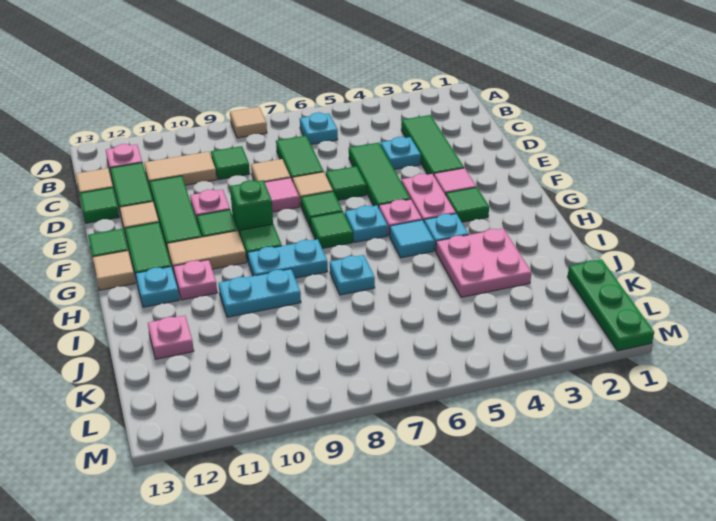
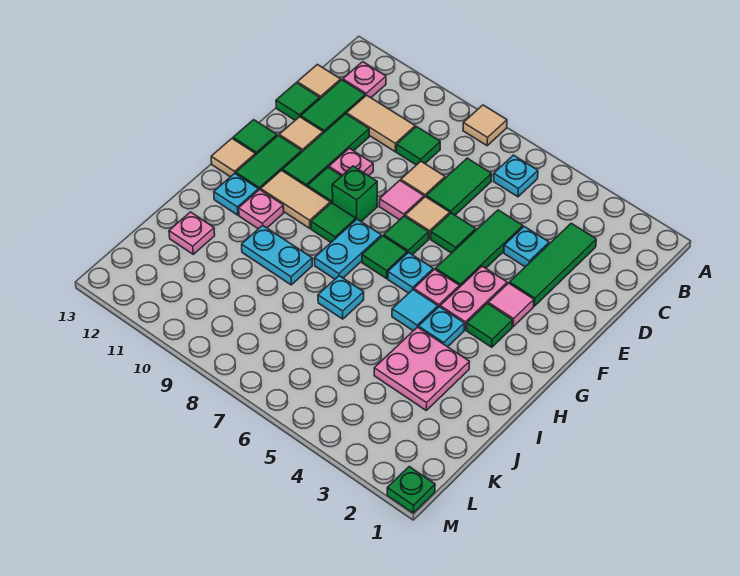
cyan plate H8:H9 level 1 -> cyan plate G8:H8 level 1
green plate K1:M1 level 1 -> green plate M1 level 1

